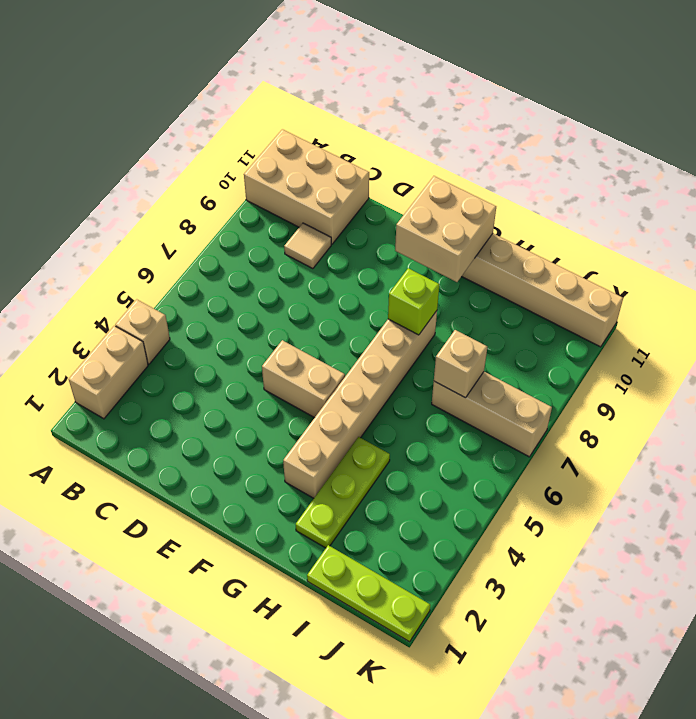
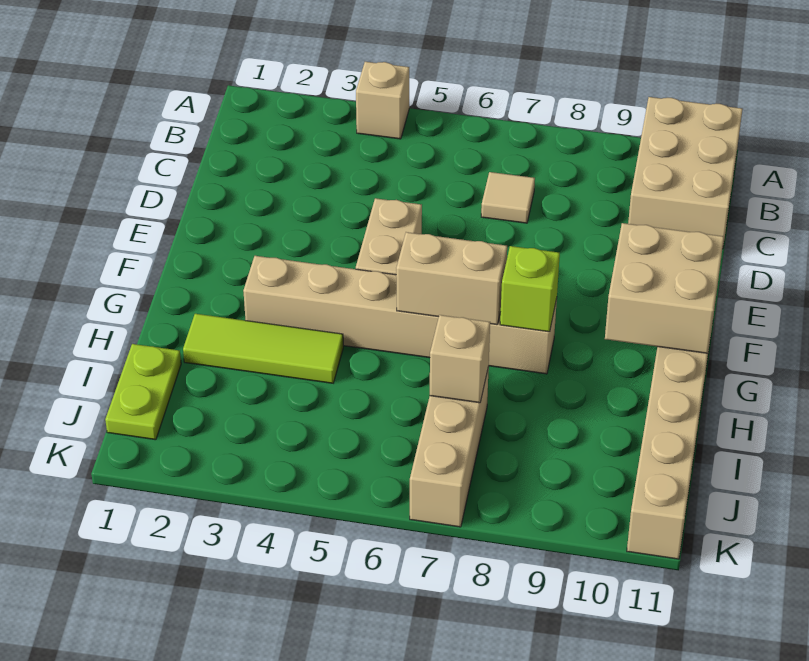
tan brick A2:A3 level 1 -> tan brick G6:G7 level 2
tan tile C9 level 1 -> tan tile C7 level 1
lime plate H2:H4 level 1 -> lime tile H2:H4 level 1
lime plate I1:K1 level 1 -> lime plate I1:J1 level 1

